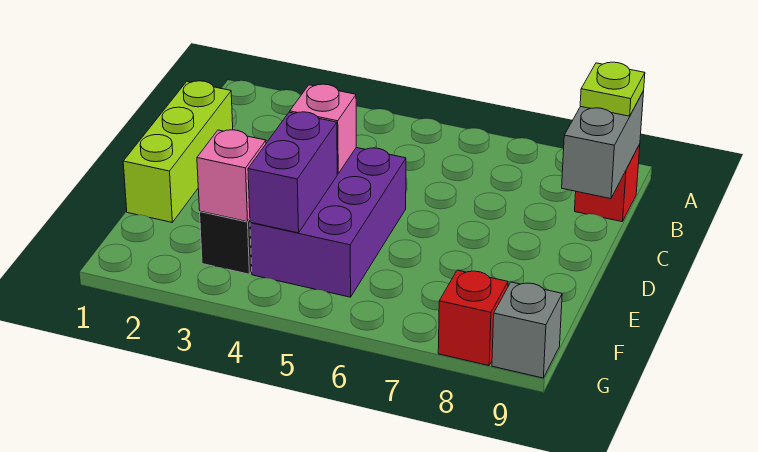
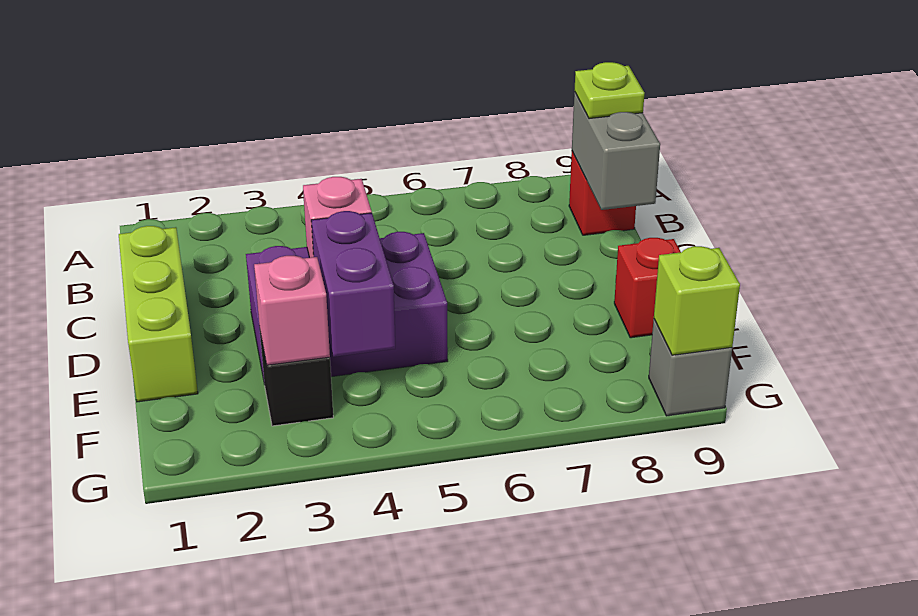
purple brick D4:F5 level 1 -> purple brick D3:E5 level 1
red brick G8 level 1 -> red brick E9 level 1
none -> lime brick G9 level 2

